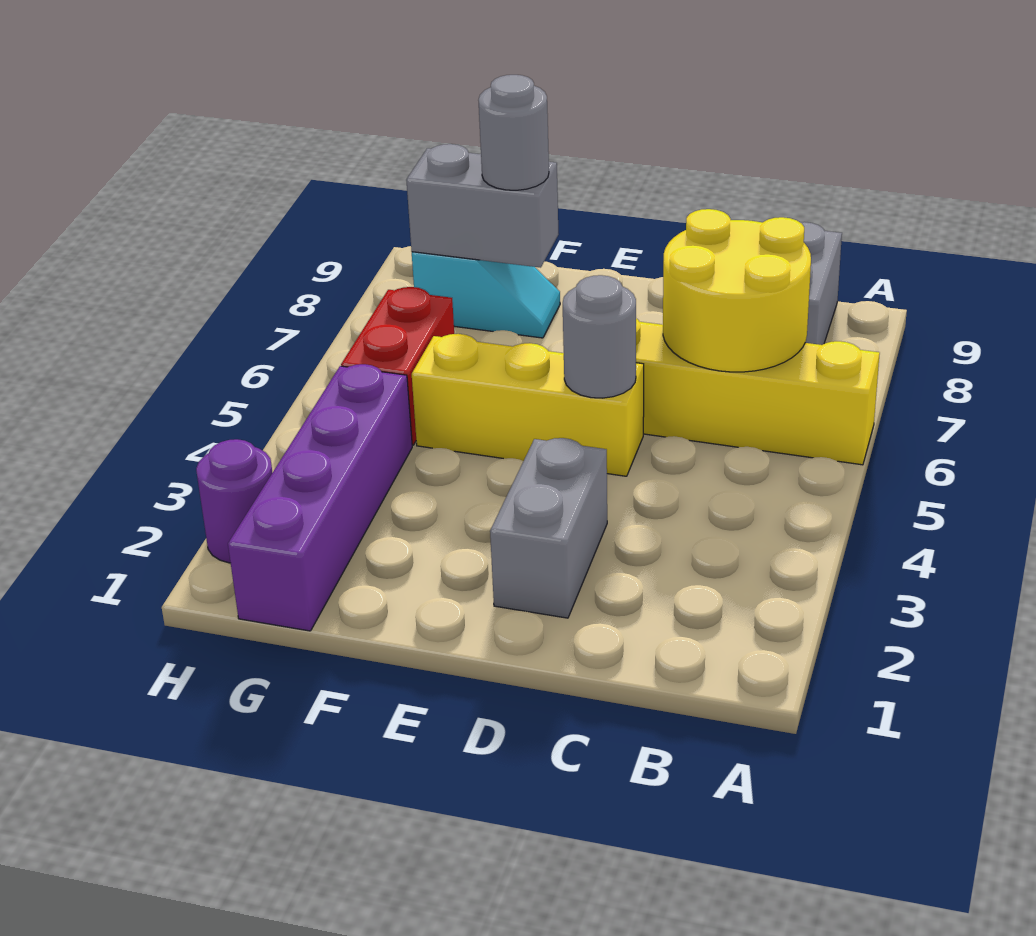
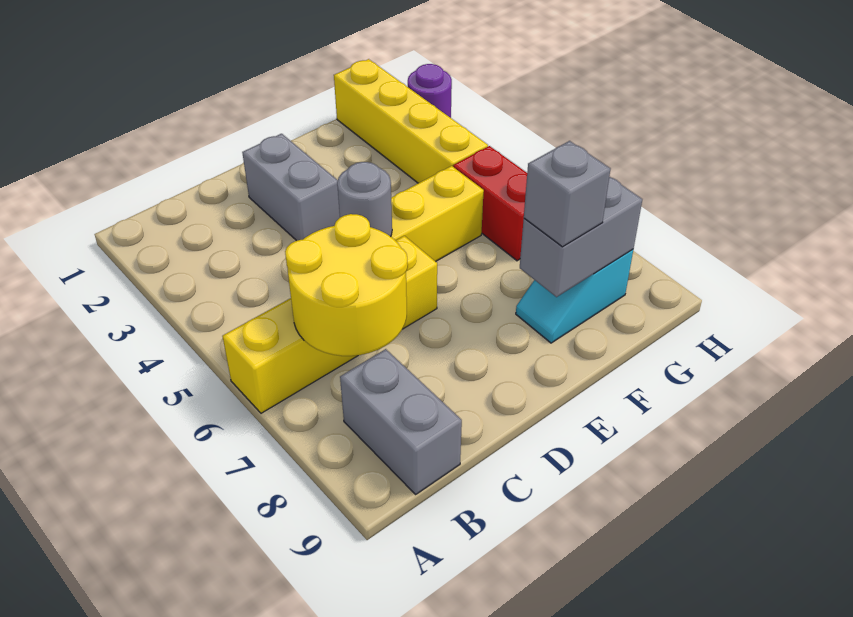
grey round brick F8 level 3 -> grey brick F8 level 3
purple brick G1:G4 level 1 -> yellow brick G1:G4 level 1

